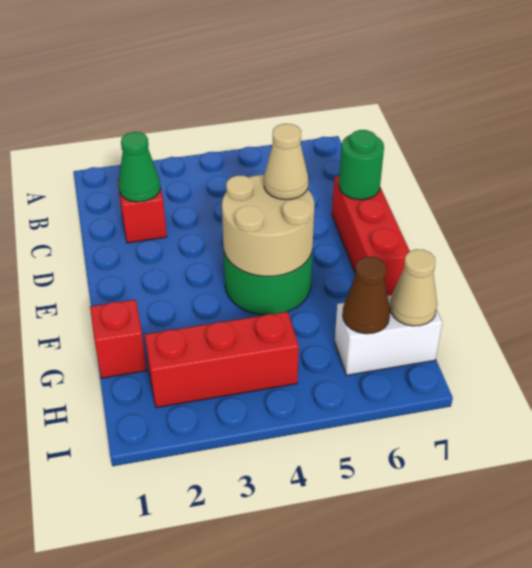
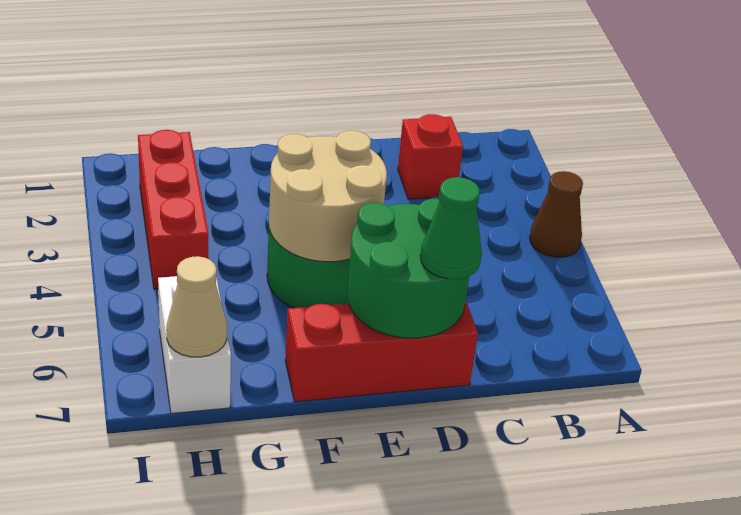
green cone C2 level 2 -> green cone D7 level 3
green round brick D7 level 2 -> green round brick D6:E7 level 2
tan cone E5 level 3 -> none
red brick G1 level 1 -> none
brown cone H6 level 2 -> brown cone A4 level 1

